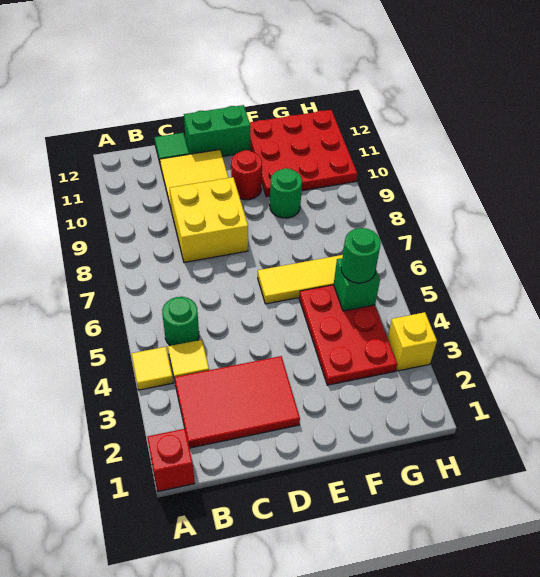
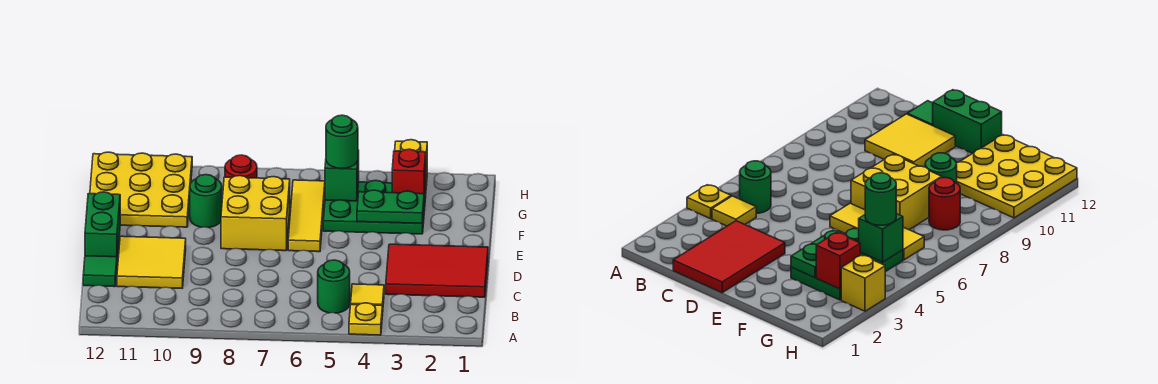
red brick A1 level 1 -> red brick G3 level 2
yellow tile A4 level 1 -> yellow plate A4 level 1
red tile B2:D3 level 1 -> red tile C1:D3 level 1
yellow brick C8:D9 level 1 -> yellow brick E7:F8 level 1
red round brick E10 level 1 -> red round brick G8 level 1
red plate F3:G5 level 1 -> green plate F3:G5 level 1
none -> green plate F3:F4 level 2
red plate F10:H12 level 1 -> yellow plate F10:H12 level 1

